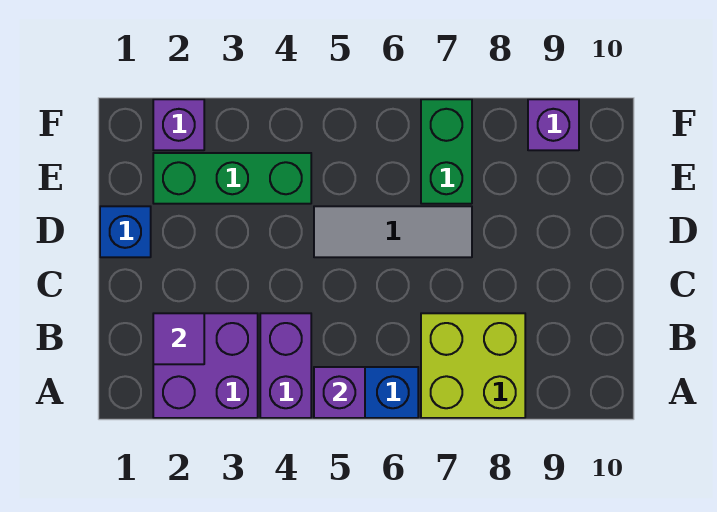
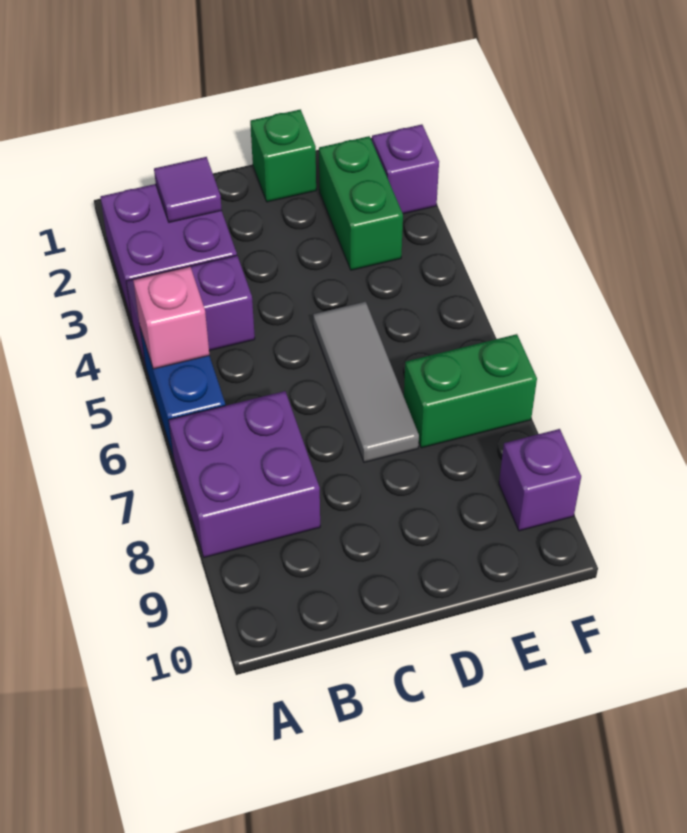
purple brick A5 level 2 -> pink brick A5 level 2
lime brick A7:B8 level 1 -> purple brick A7:B8 level 1
blue brick D1 level 1 -> green brick D1 level 1
green brick E2:E4 level 1 -> green brick E2:E3 level 1

